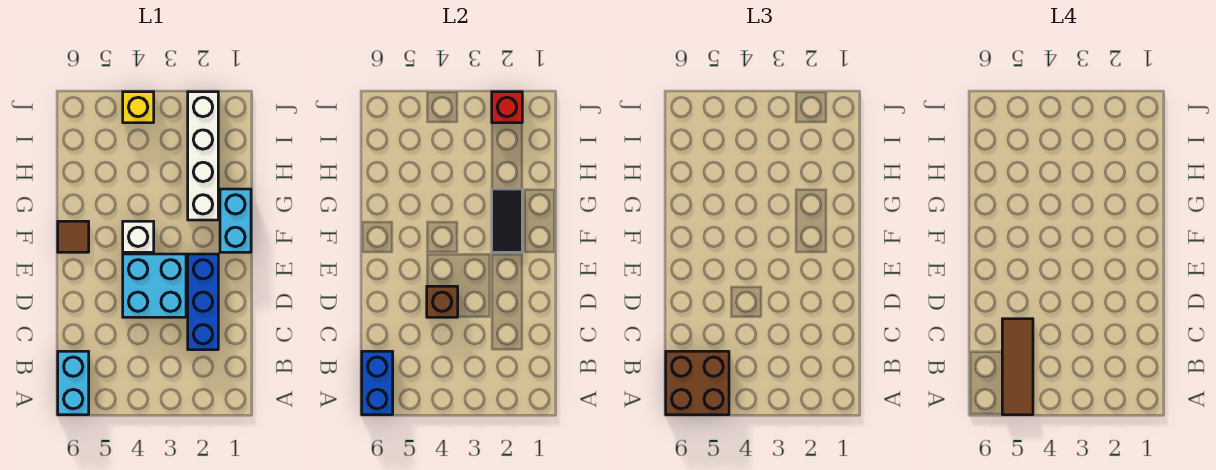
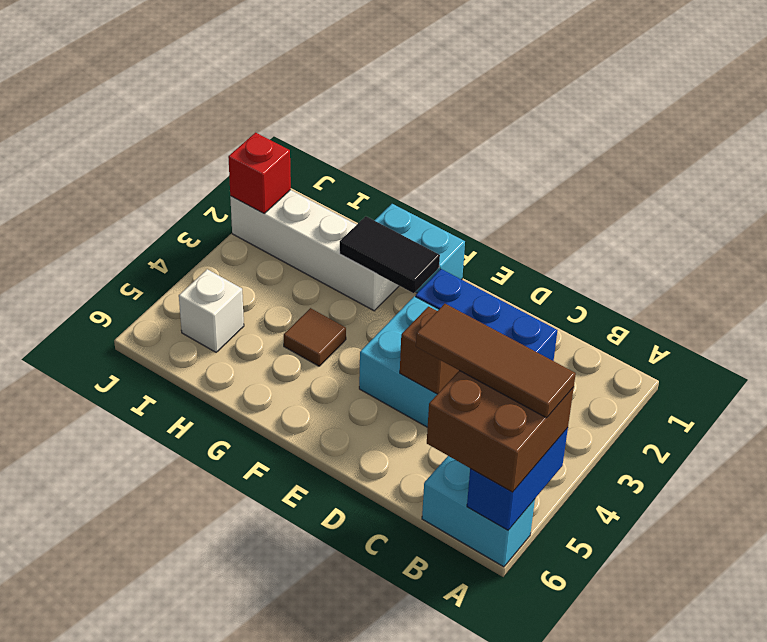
blue brick A6:B6 level 2 -> blue brick A5:A6 level 2
white brick F4 level 1 -> white brick I5 level 1
brown tile F6 level 1 -> brown tile G4 level 1
yellow brick J4 level 1 -> none

